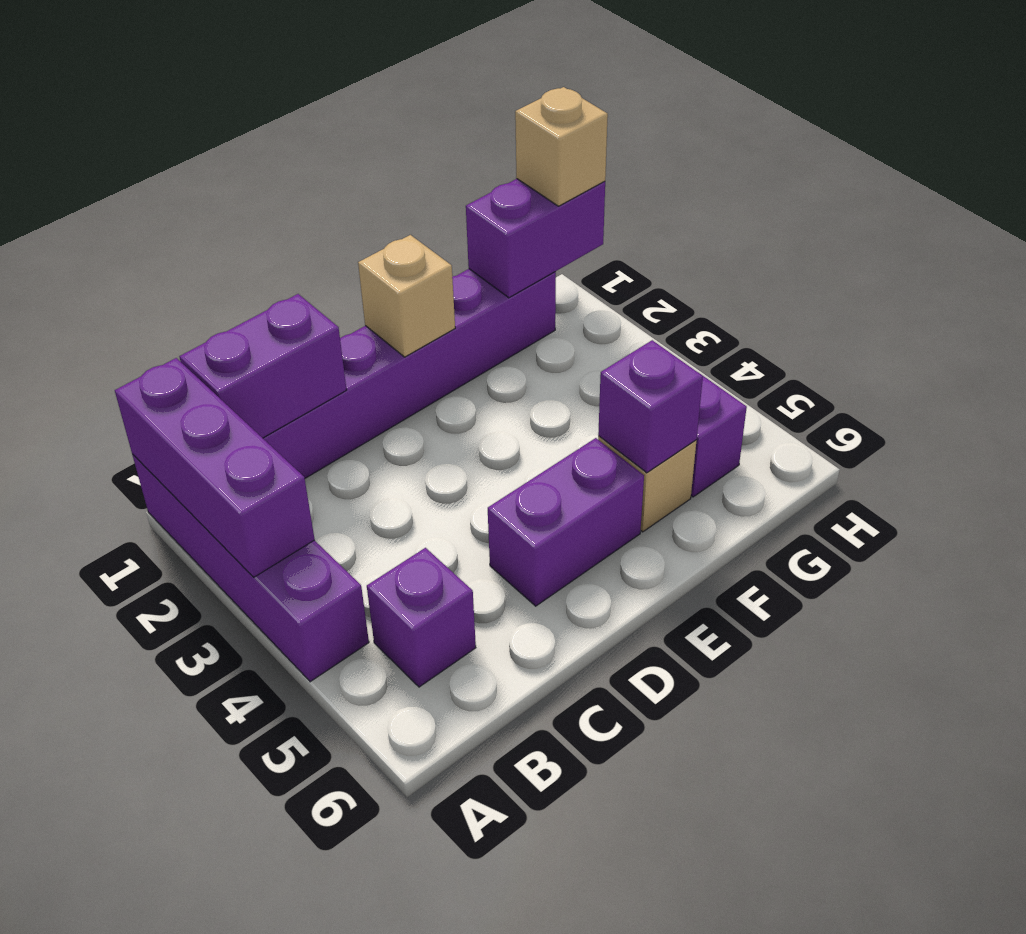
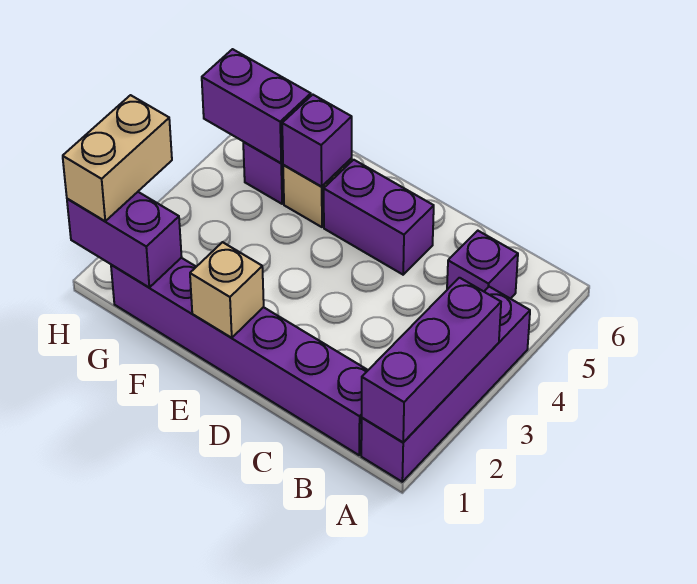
purple brick B1:C1 level 2 -> purple brick G5:H5 level 2
tan brick H1 level 3 -> tan brick H1:H2 level 3

